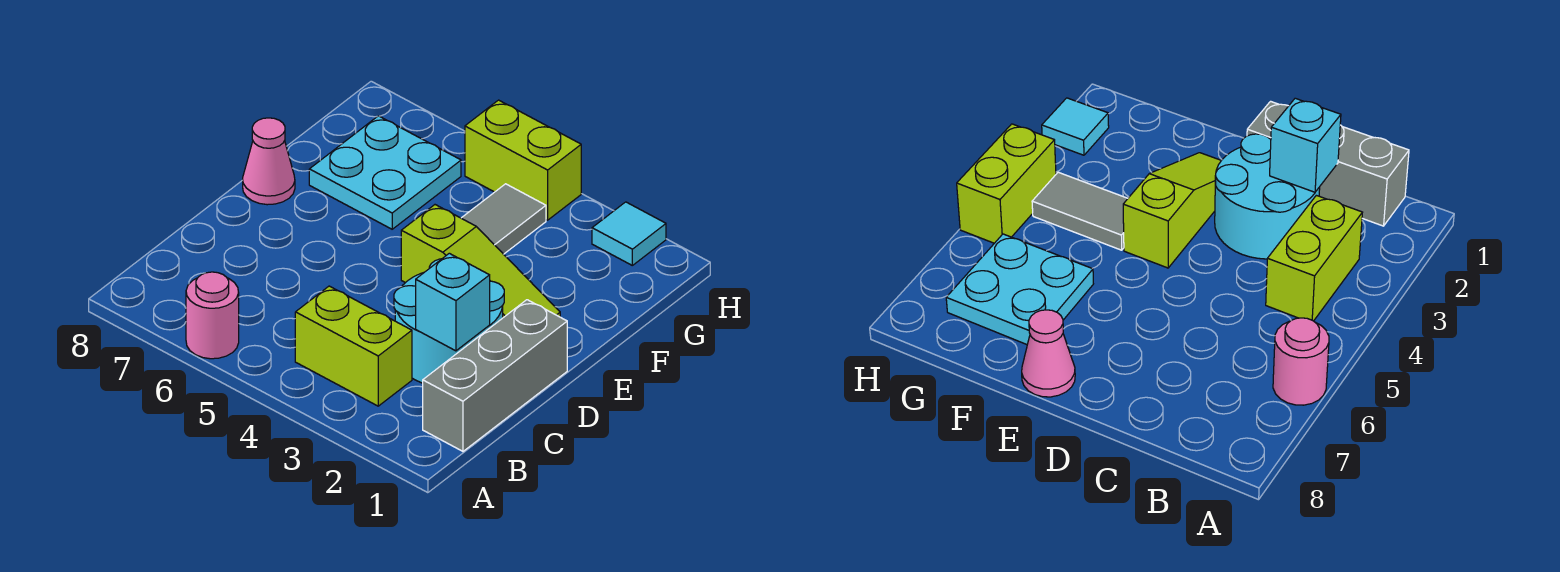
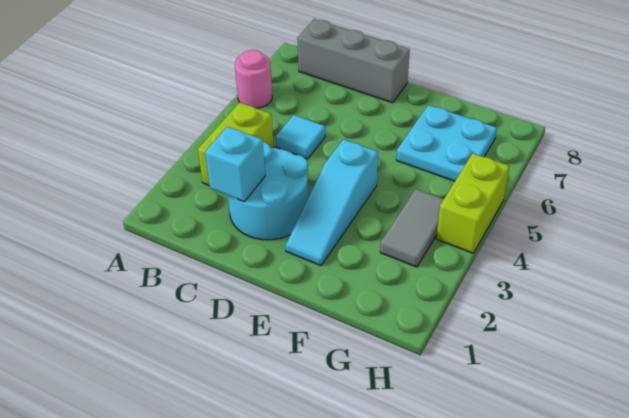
grey brick B1:D1 level 1 -> grey brick B8:D8 level 1
lime slope E2:E4 level 1 top 4 -> cyan slope E2:E4 level 1 top 4
pink cone E8 level 1 -> none
grey tile F4:G4 level 1 -> grey tile G3:G4 level 1
cyan tile H2 level 1 -> cyan tile C5 level 1

